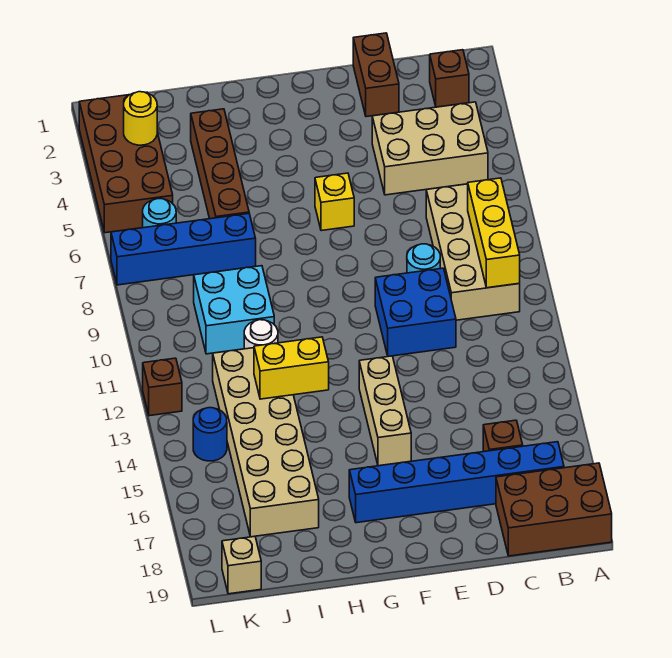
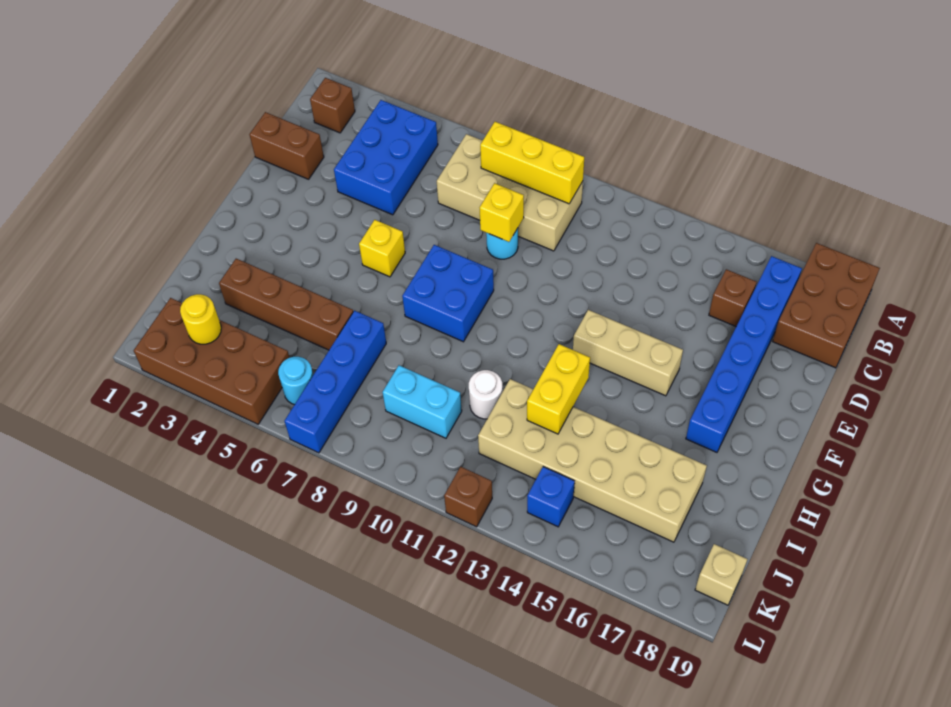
tan brick B4:D5 level 1 -> blue brick B4:D5 level 1
none -> yellow brick D9 level 2
blue brick D10:E11 level 1 -> blue brick F8:G9 level 1
cyan brick I9:J10 level 1 -> cyan brick J9:J10 level 1
blue round brick K14 level 1 -> blue brick K14 level 1

